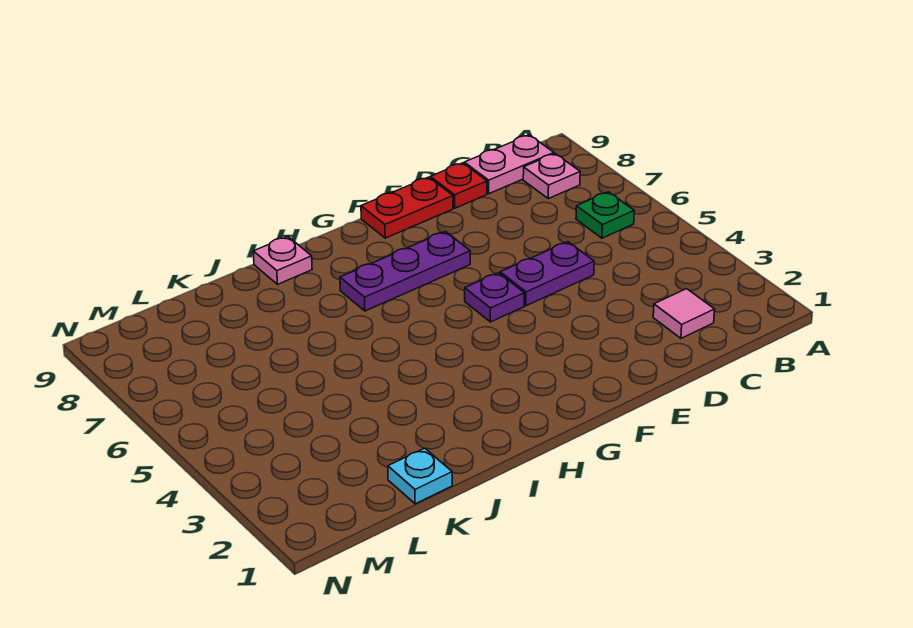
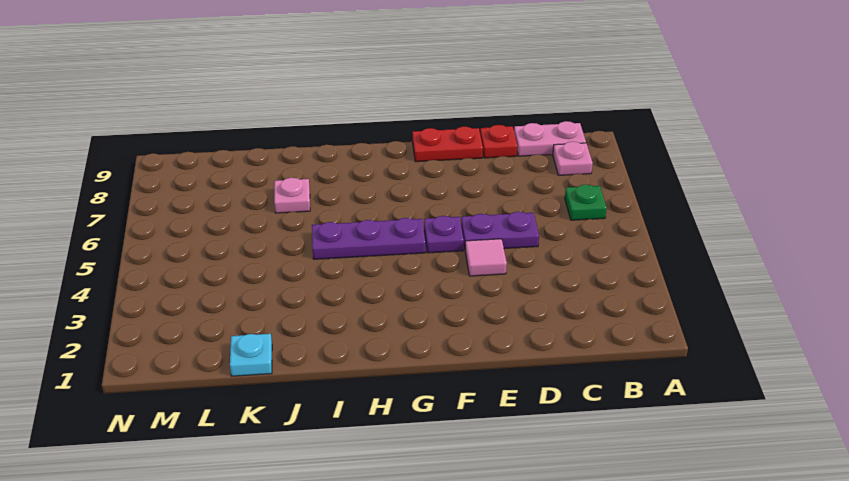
pink tile C2 level 1 -> pink tile E4 level 1
purple plate F7:H7 level 1 -> purple plate G5:I5 level 1
pink plate I9 level 1 -> pink plate J7 level 1

